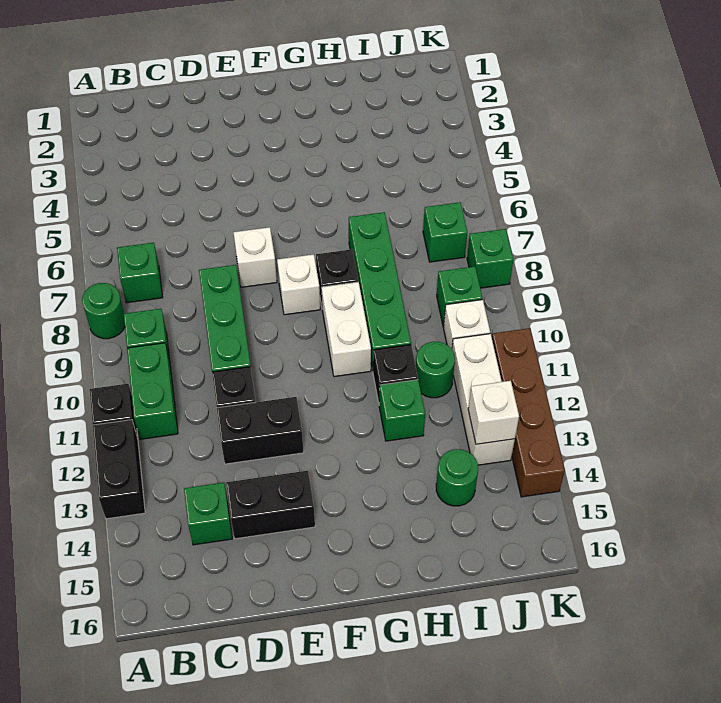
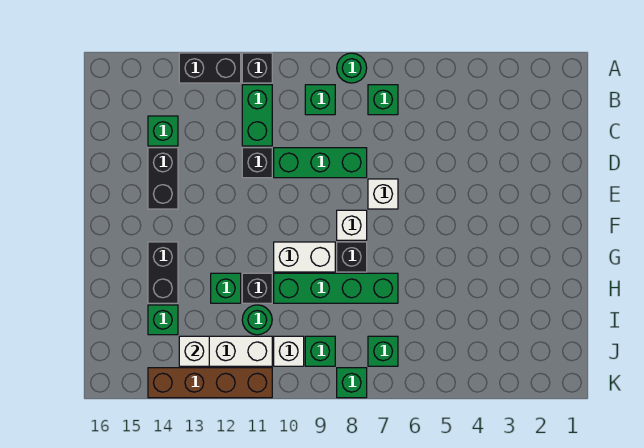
green brick B10:B11 level 1 -> green brick B11:C11 level 1
black brick D12:E12 level 1 -> black brick G14:H14 level 1
green round brick I14 level 1 -> green brick I14 level 1

